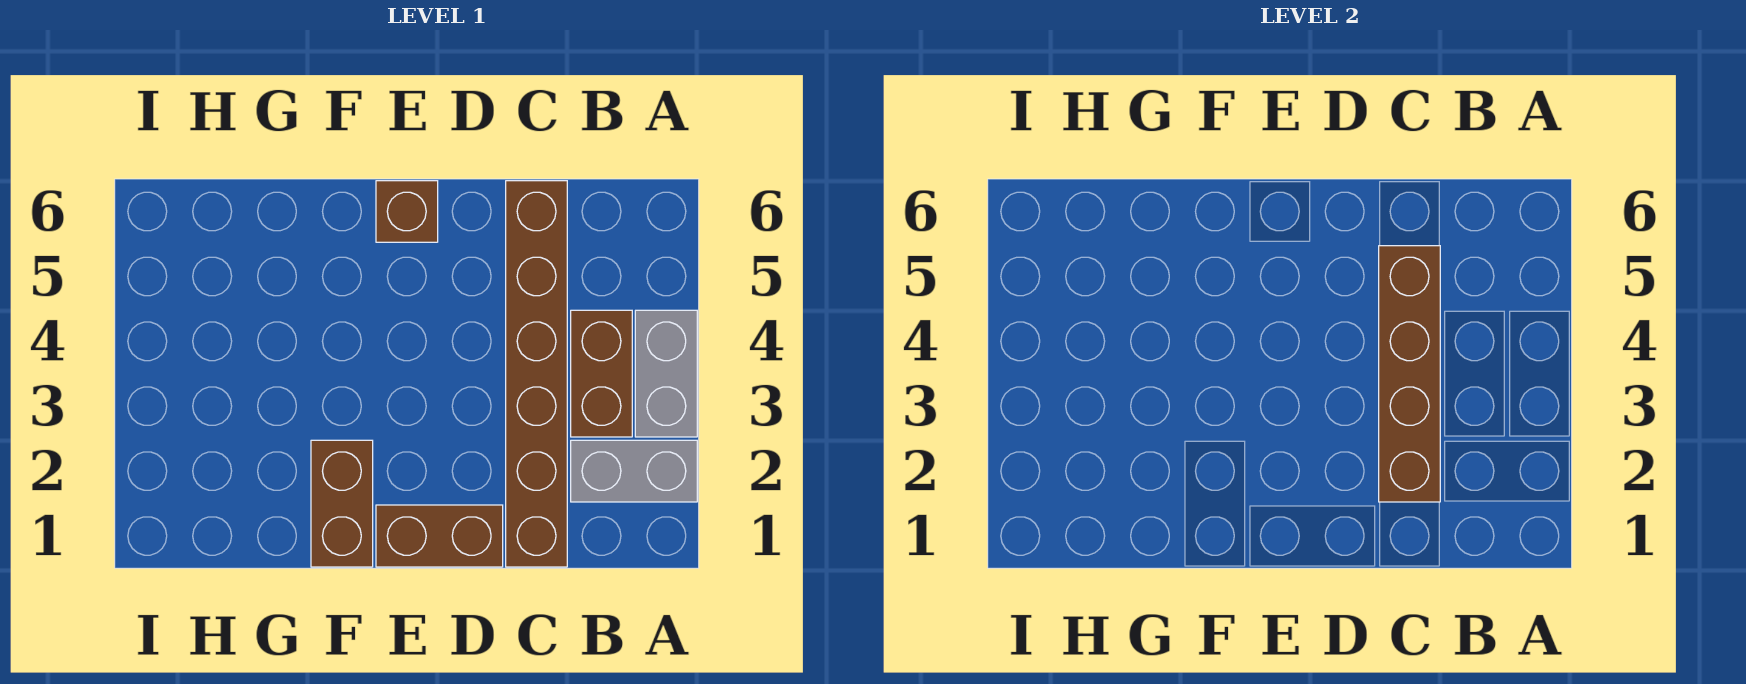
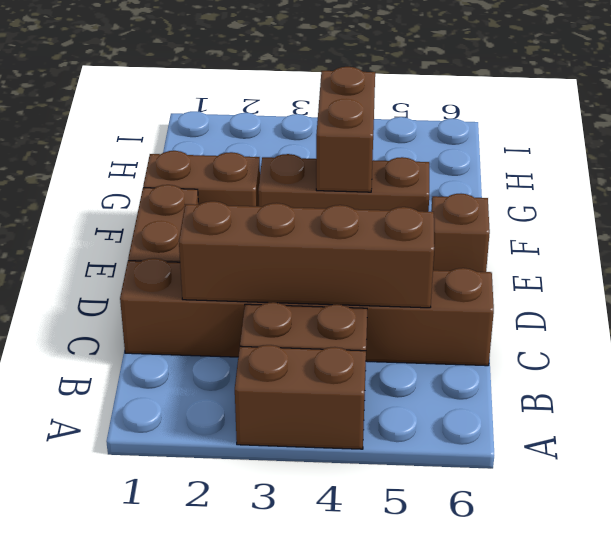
grey brick A2:B2 level 1 -> none
grey brick A3:A4 level 1 -> brown brick A3:A4 level 1
none -> brown brick F3:F5 level 1
none -> brown brick F4:G4 level 2

